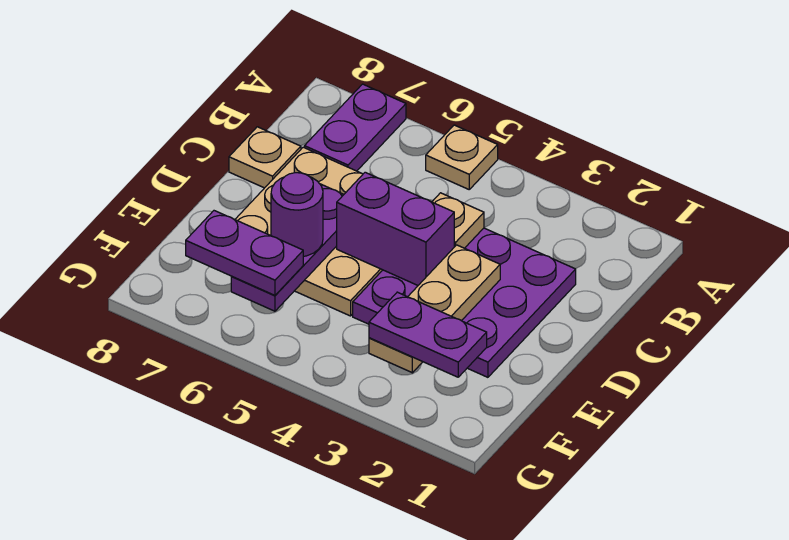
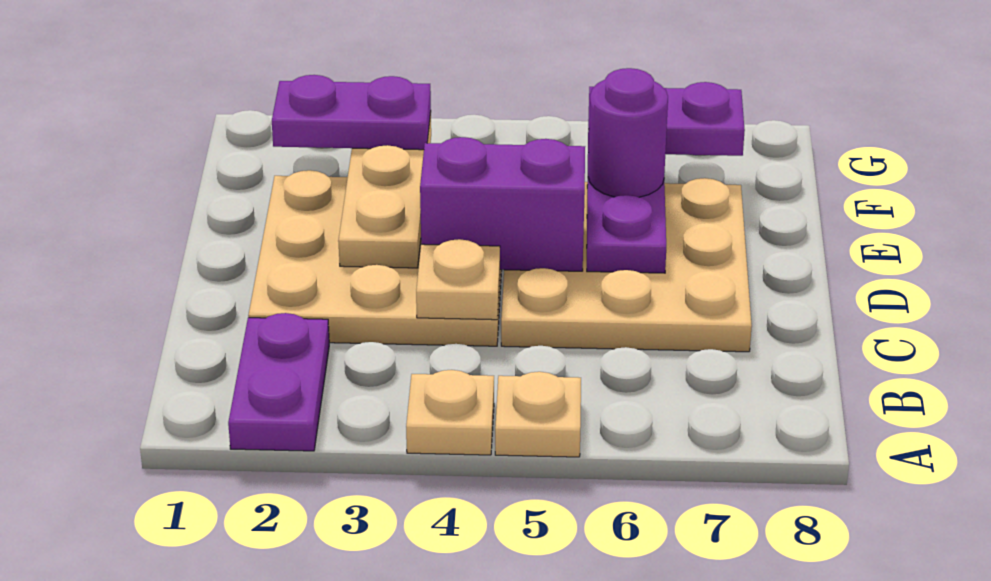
purple plate A7:B7 level 1 -> purple plate A2:B2 level 1
purple plate C2:E4 level 1 -> tan plate C2:E4 level 1
tan plate C8 level 1 -> tan plate A4 level 1

